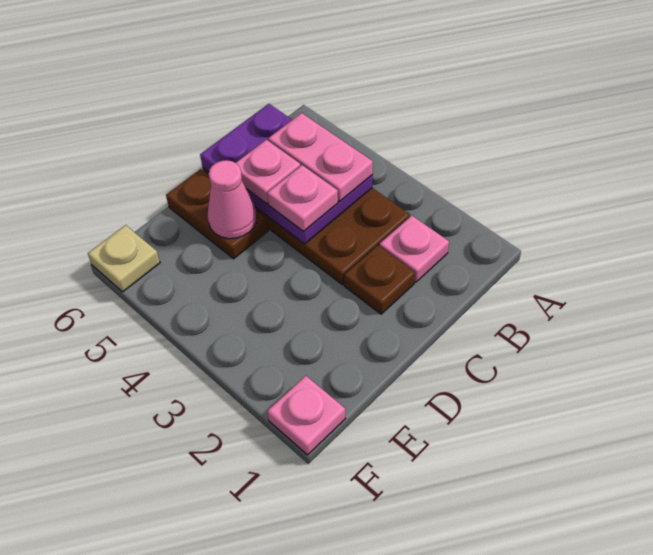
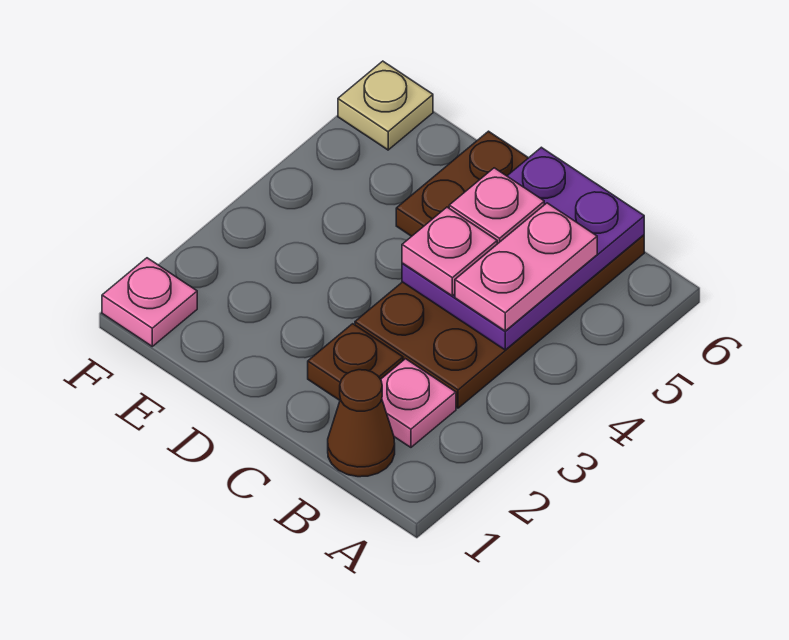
none -> brown cone B1 level 1
pink cone D5 level 2 -> none

